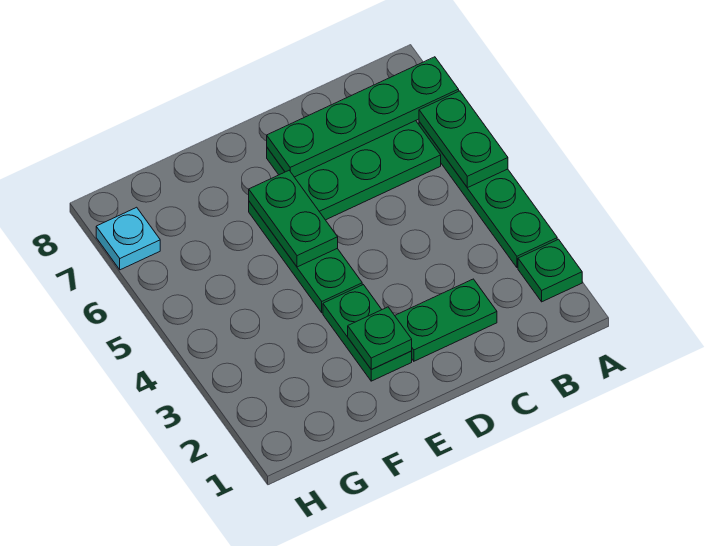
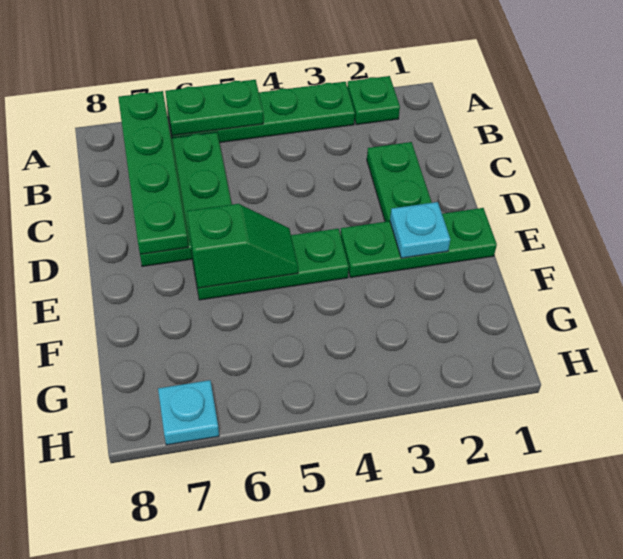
green plate E2:E3 level 1 -> green plate E1:E3 level 1
green plate E2 level 2 -> cyan plate E2 level 2
green plate E5:E6 level 2 -> green slope E5:E6 level 2 top 6

